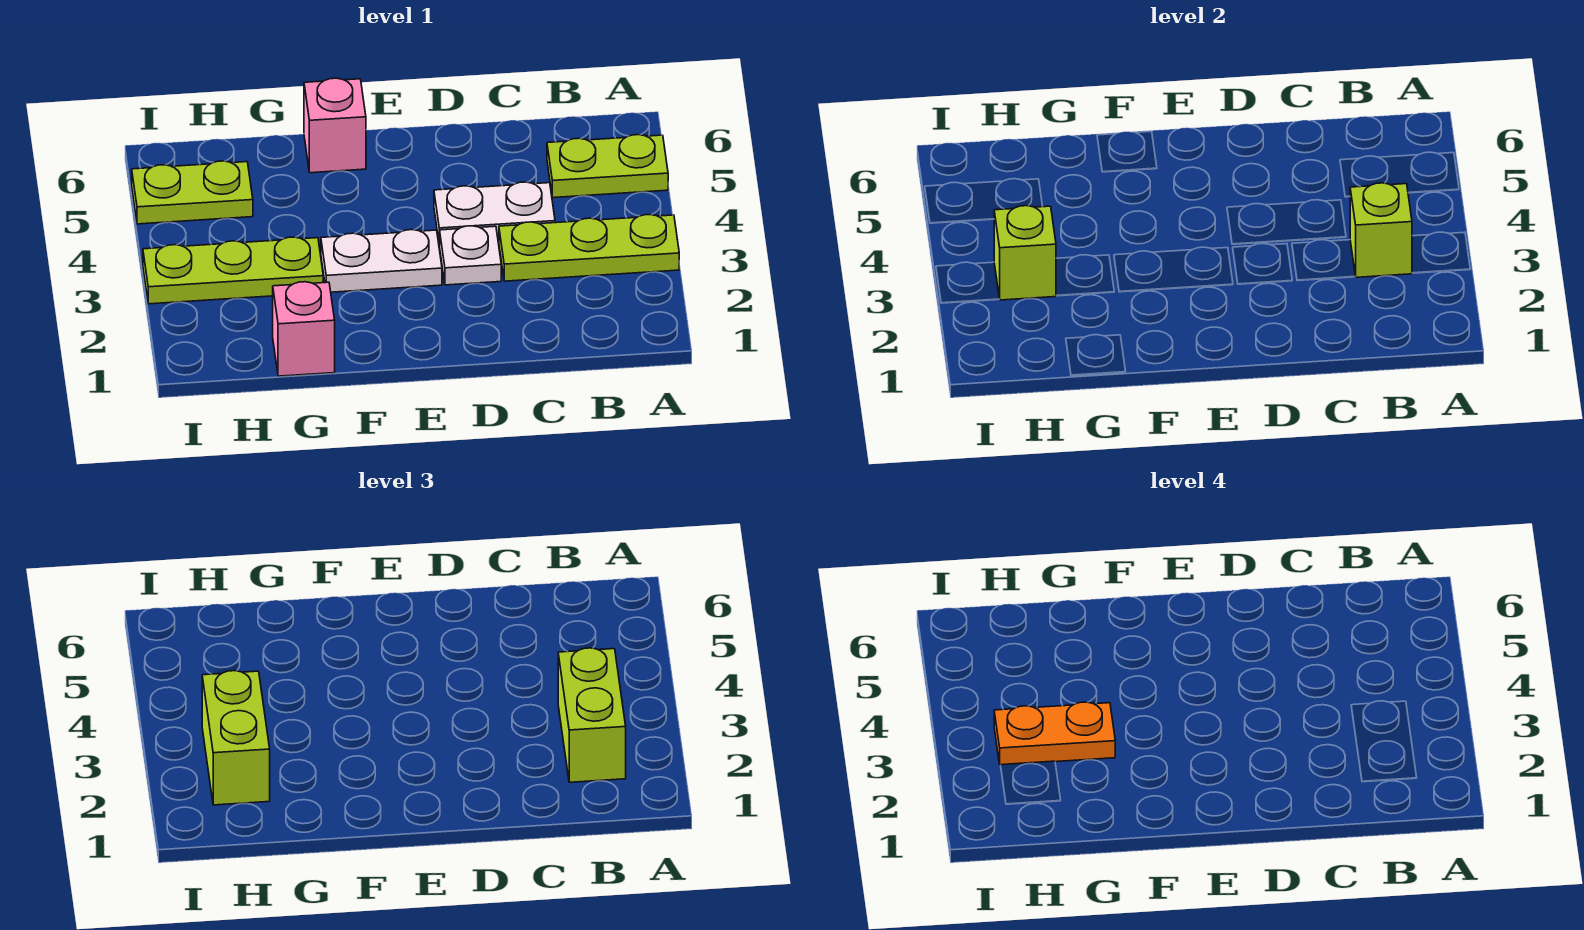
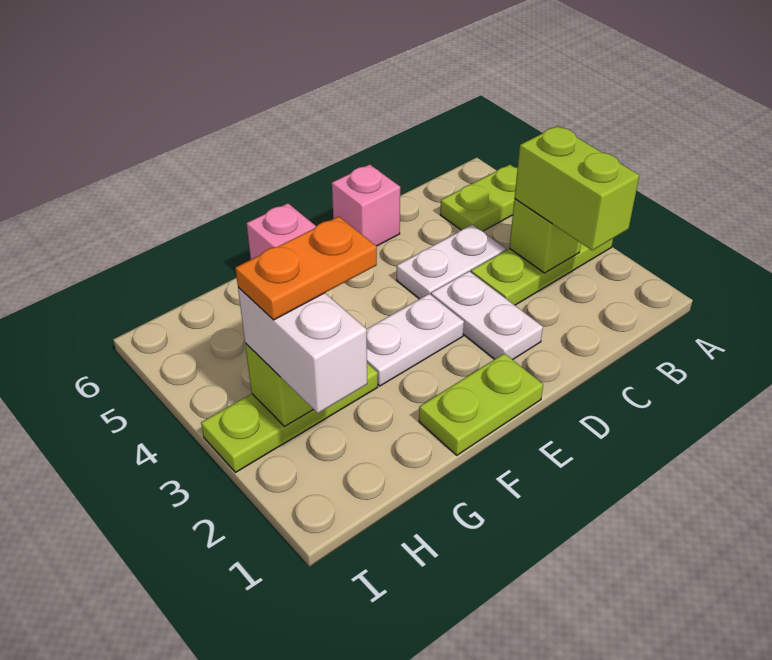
white plate D3 level 1 -> white plate D2:D3 level 1
pink brick G1 level 1 -> pink brick D6 level 1
lime brick H2:H3 level 3 -> white brick H2:H3 level 3
lime plate H5:I5 level 1 -> lime plate E1:F1 level 1

